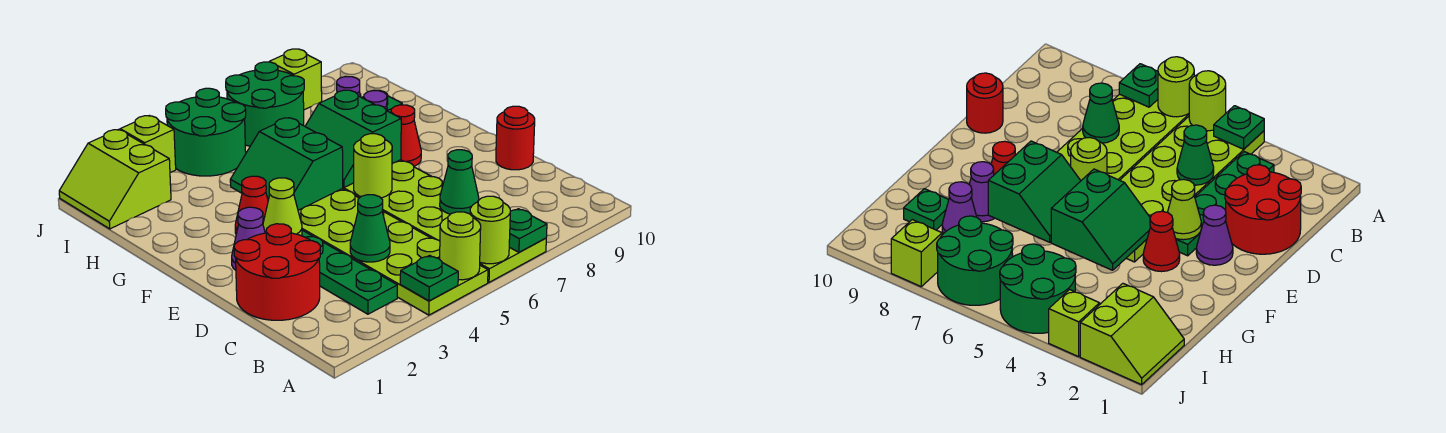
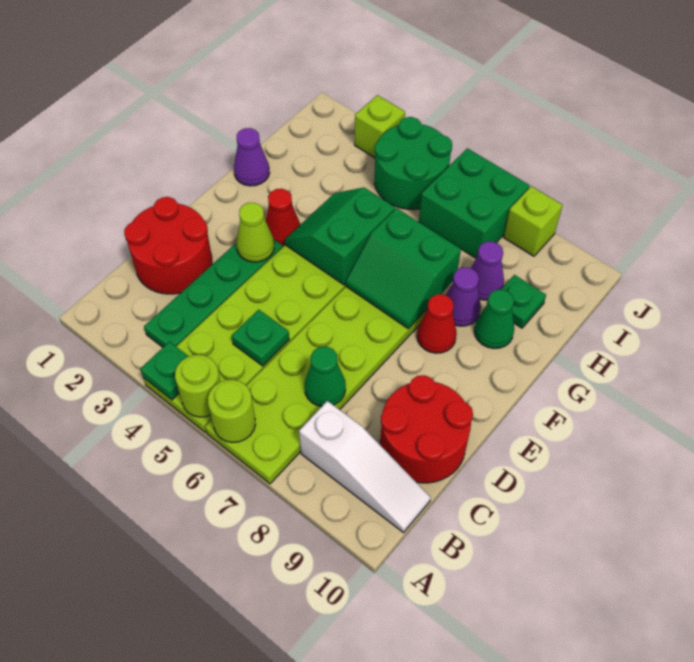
green plate A7 level 2 -> green plate C5 level 2
none -> white slope B8:B10 level 1 top 8
green cone C4 level 2 -> green cone G9 level 1
red round brick D10 level 1 -> red round brick C9:D10 level 1
purple cone E2 level 1 -> purple cone G1 level 1
lime round brick E6 level 2 -> none
green slope F6:G7 level 2 top 7 -> green slope F6:G7 level 2 top G
lime slope I1:J2 level 1 top 2 -> none
green round brick I6:J7 level 1 -> green brick I6:J7 level 1

